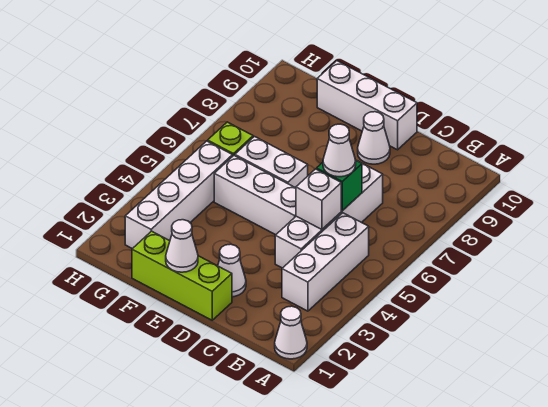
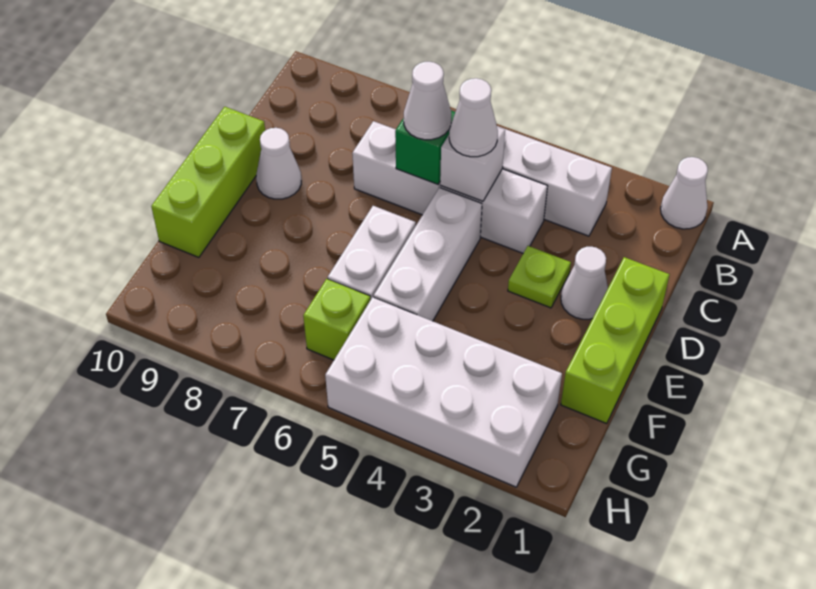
none -> lime plate D3 level 1
white brick D10:F10 level 1 -> lime brick D10:F10 level 1
white cone E1 level 2 -> white cone C5 level 3
white brick G2:G5 level 1 -> white brick G2:H5 level 1

